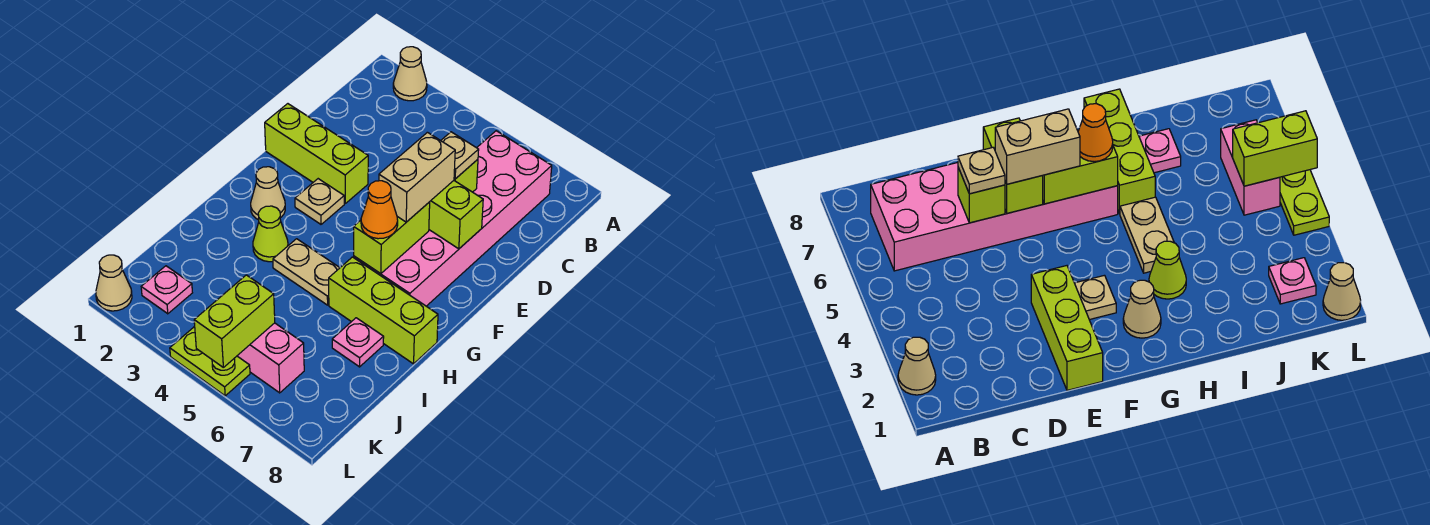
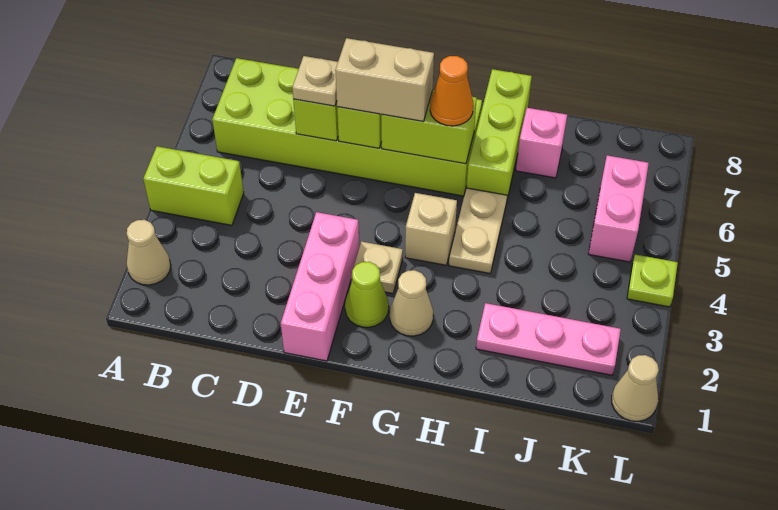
pink brick B6:G7 level 1 -> lime brick B6:G7 level 1
lime brick E1:E3 level 1 -> pink brick E1:E3 level 1
none -> tan brick G4 level 1
lime cone H3 level 1 -> lime cone F2 level 1
pink plate I7 level 1 -> pink brick I7 level 1
pink plate K2 level 1 -> pink plate I2:K2 level 1
lime brick K5:L5 level 2 -> lime brick A4:B4 level 1
lime plate L4:L5 level 1 -> lime plate L4 level 1

